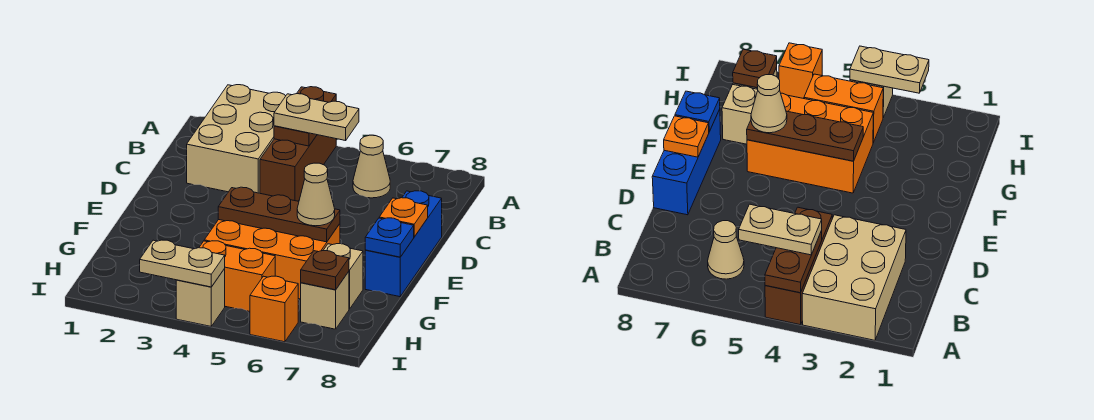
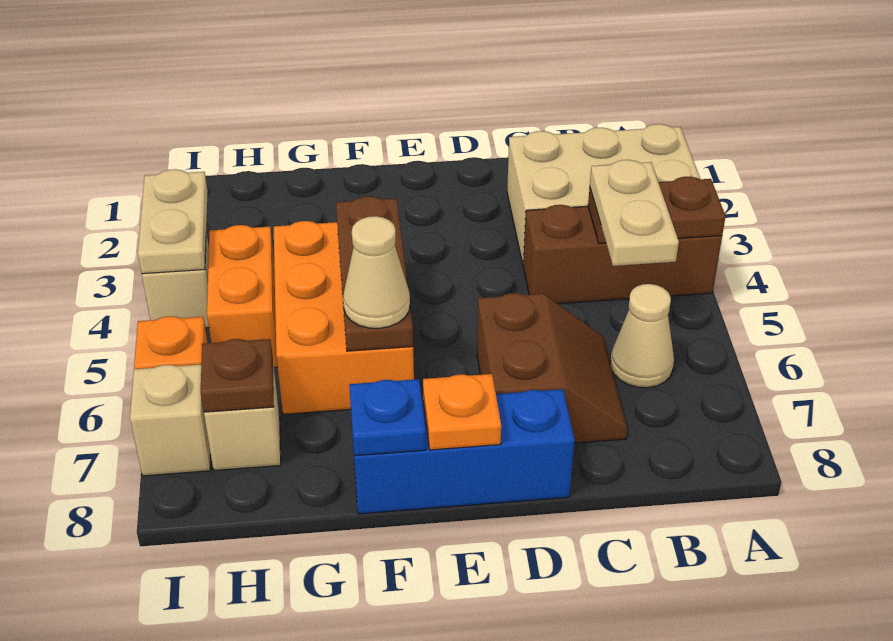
none -> brown slope C6:D7 level 1 top D
tan brick G7 level 1 -> tan brick I7 level 1

